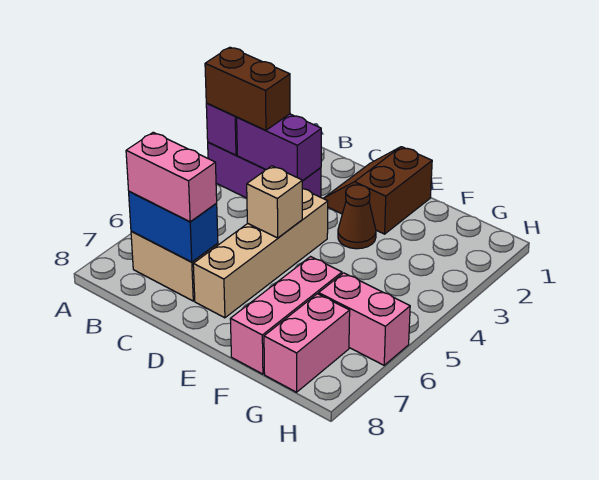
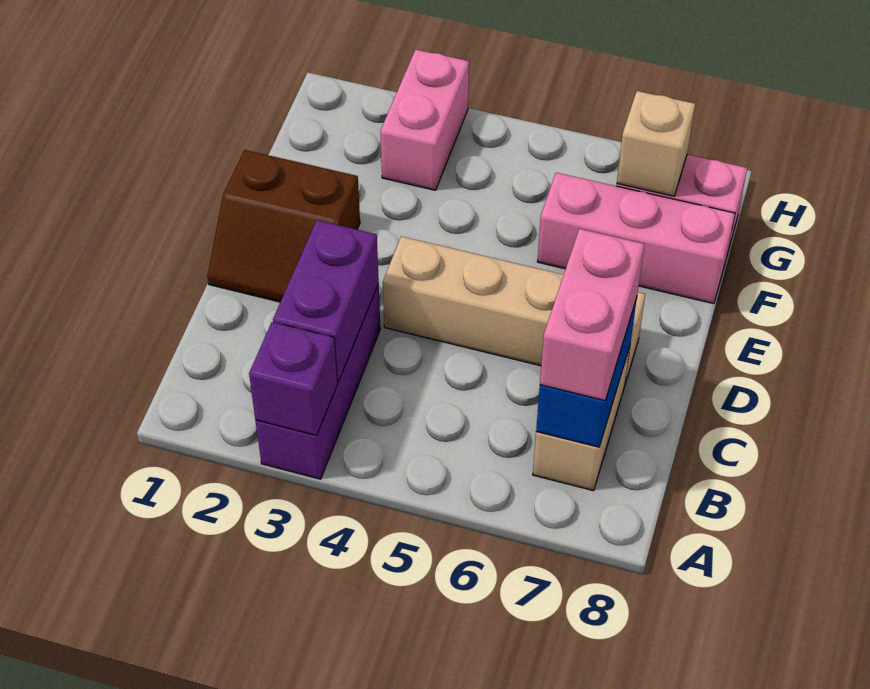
brown brick A3:B3 level 3 -> none
tan brick D5 level 2 -> tan brick G7 level 2
brown cone E3 level 1 -> none
pink brick G6:H6 level 1 -> pink brick G3:H3 level 1

